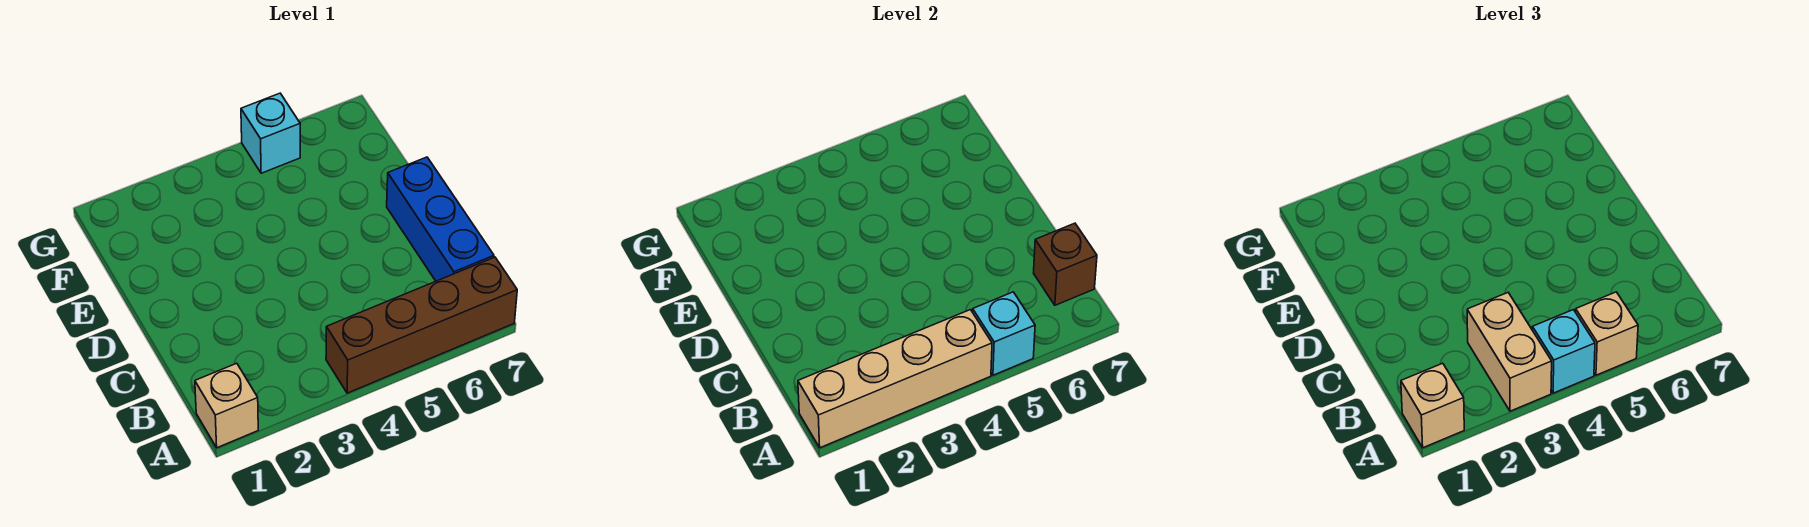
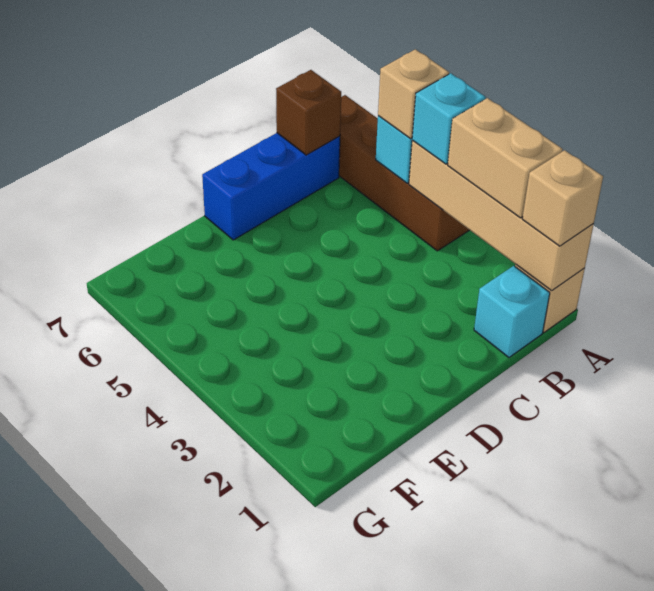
tan brick A3:B3 level 3 -> tan brick A2:A3 level 3
cyan brick G5 level 1 -> cyan brick B1 level 1

